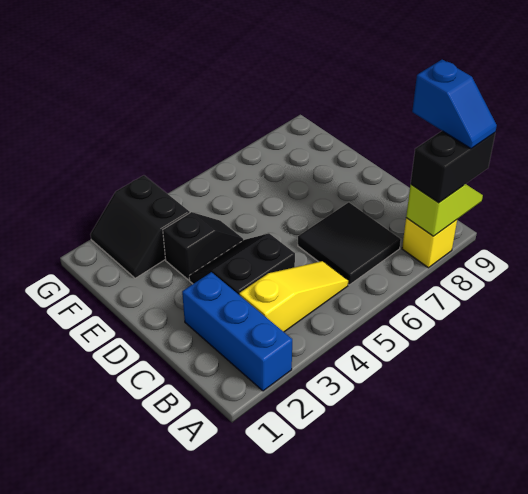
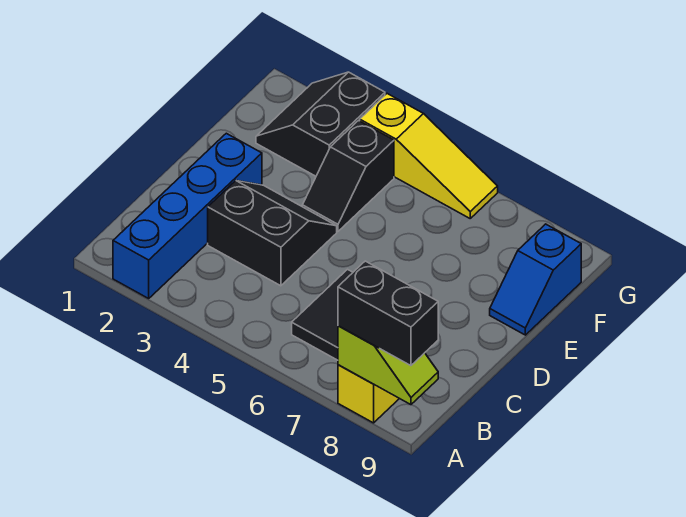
blue brick A2:C2 level 1 -> blue brick A2:D2 level 1
blue slope A9:B9 level 4 top B -> blue slope E9:F9 level 1 top F
yellow slope B3:B5 level 1 top 3 -> yellow slope G4:G6 level 1 top 4
black slope E3:E4 level 1 top 3 -> black slope E4:F4 level 1 top F

